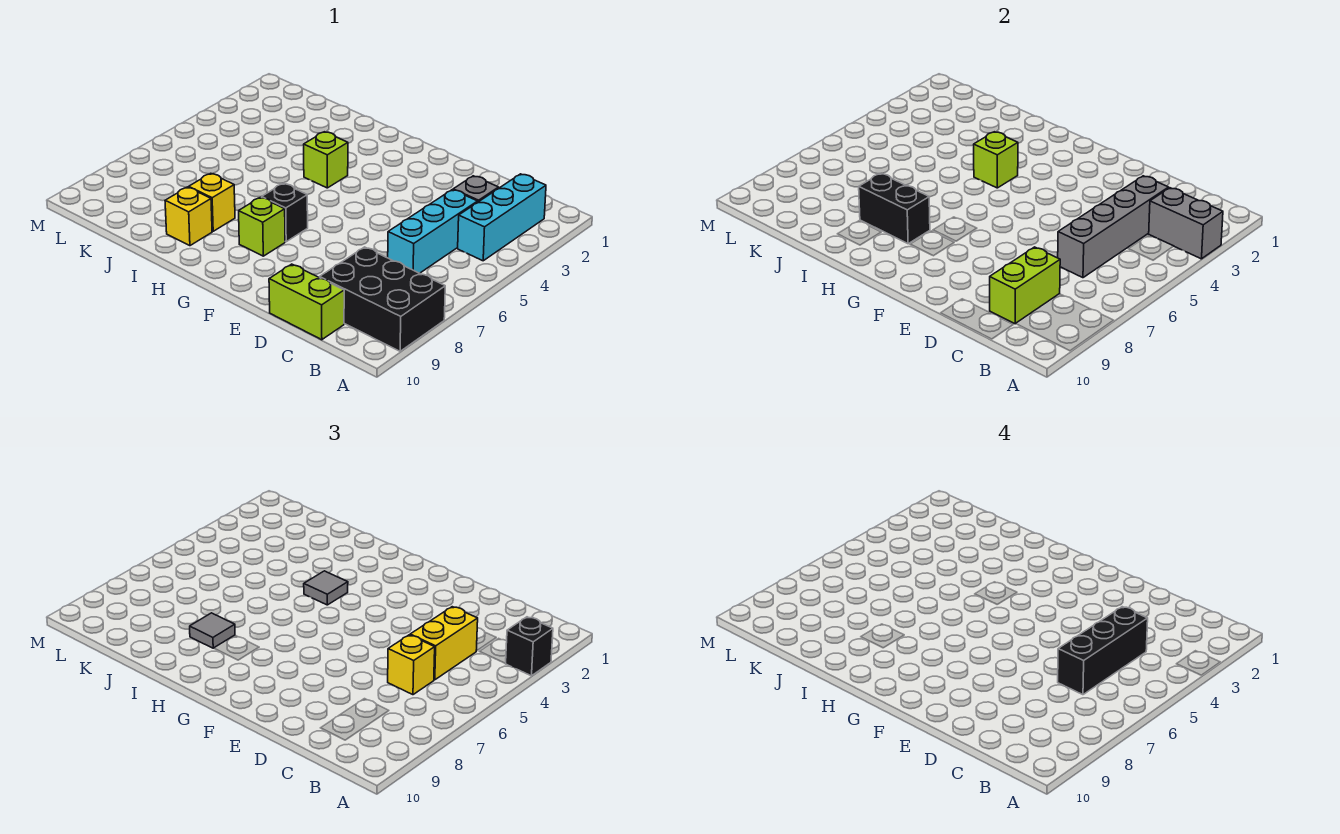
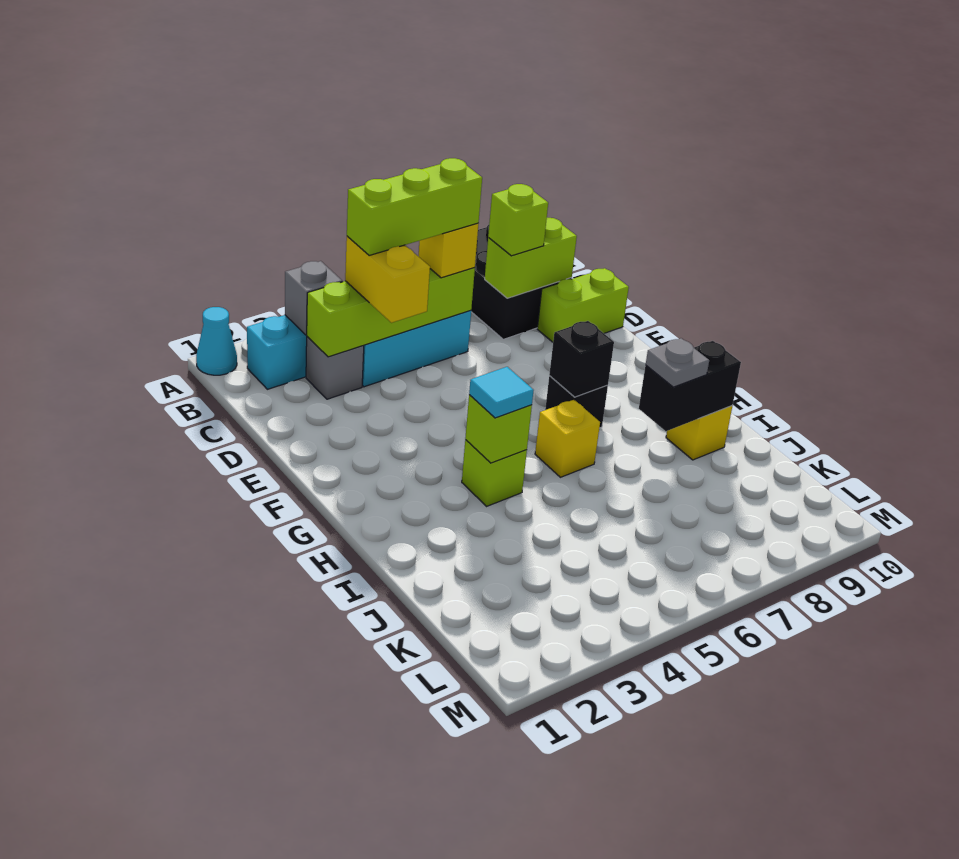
none -> cyan cone A1 level 1
grey brick A3:B3 level 2 -> grey brick B3 level 2
black brick A3 level 3 -> black brick G7 level 2
grey brick C3:C6 level 2 -> lime brick C3:C6 level 2
yellow brick C4:C5 level 3 -> yellow brick C4:D4 level 3
black brick C4:C6 level 4 -> lime brick C4:C6 level 4
lime brick C10:D10 level 1 -> lime brick D9:D10 level 1
lime brick G8 level 1 -> lime brick C8 level 3
grey tile H4 level 3 -> cyan tile H4 level 3
black brick H8:I8 level 2 -> black brick I8:I9 level 2
yellow brick I8 level 1 -> yellow brick H6 level 1
grey tile I8 level 3 -> grey plate I8 level 3

